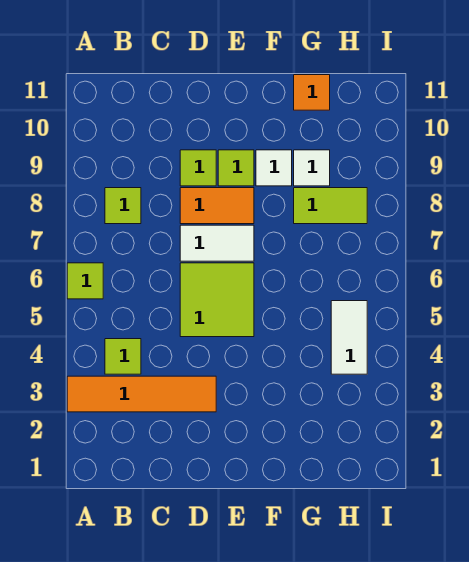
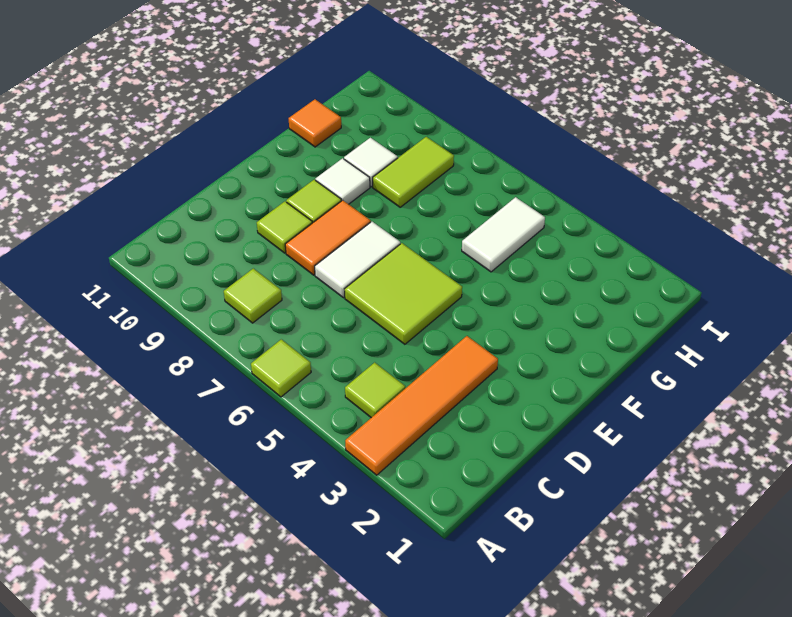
white tile H4:H5 level 1 -> white tile G5:H5 level 1

